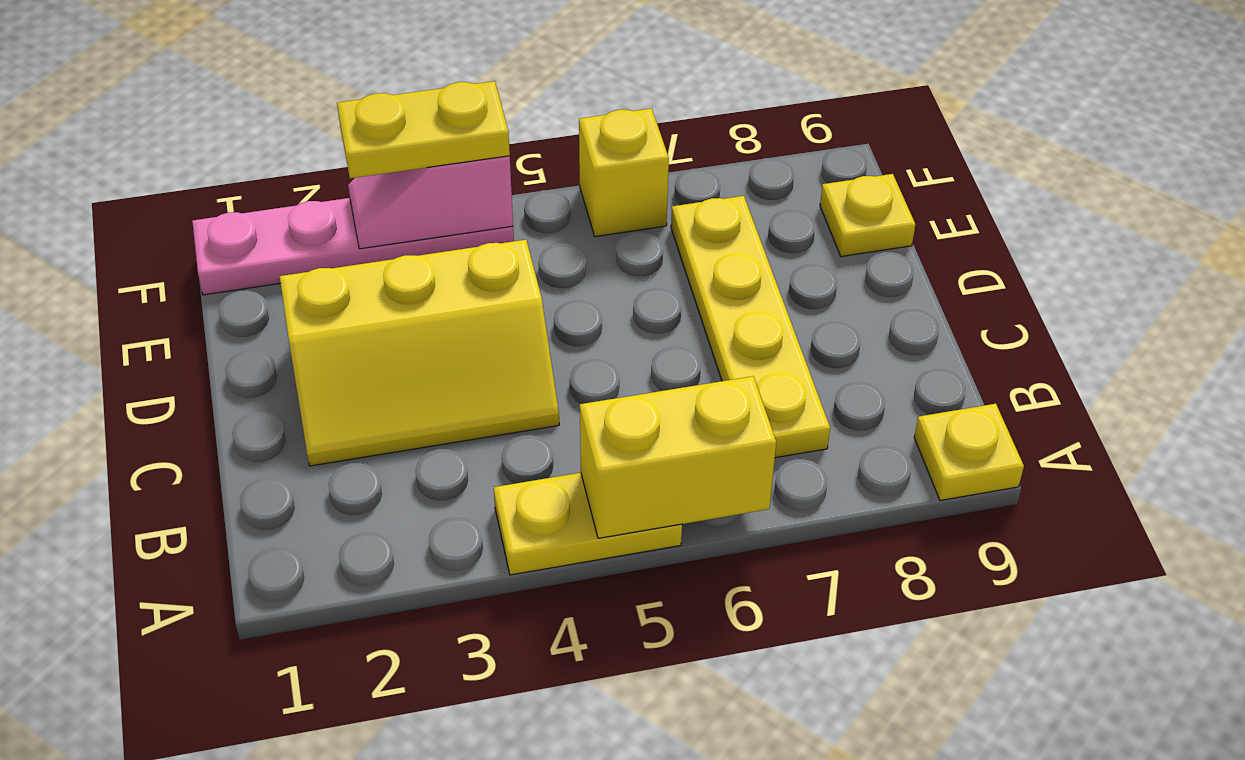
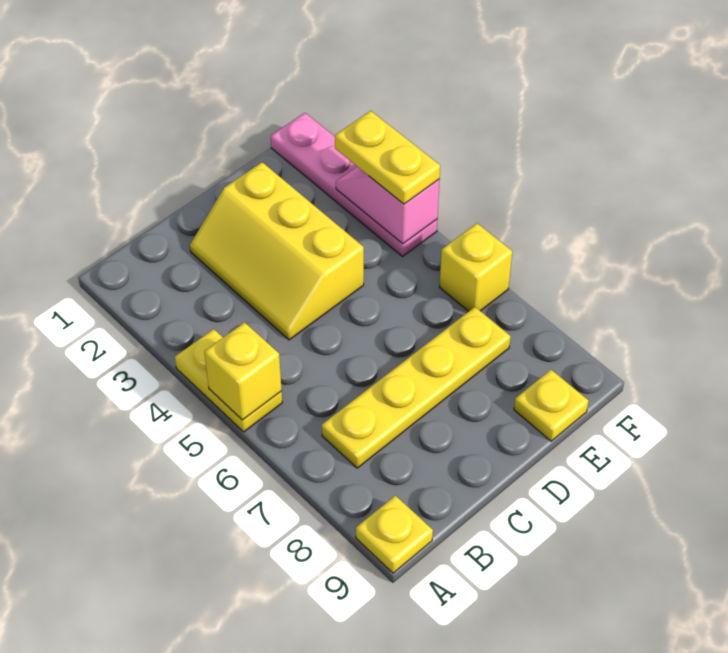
yellow brick A5:A6 level 2 -> yellow brick A5 level 2

